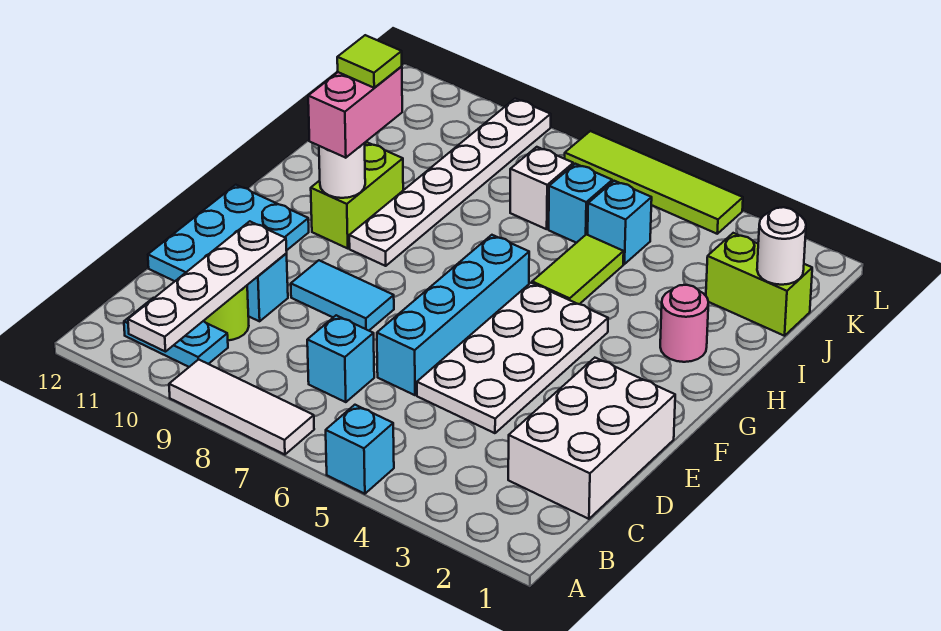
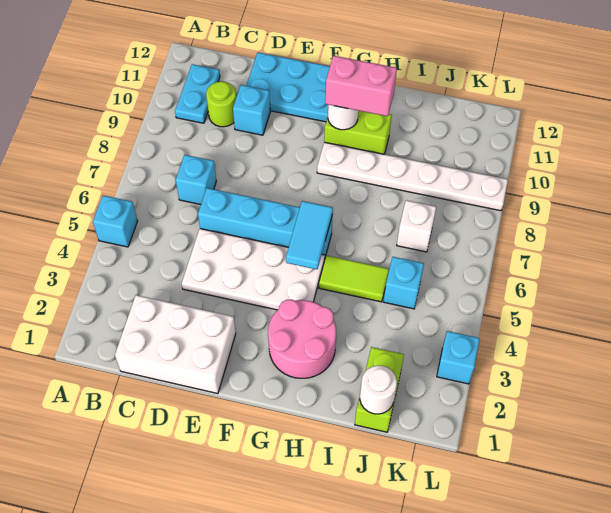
white tile A7:A9 level 1 -> none
white plate A10:D10 level 2 -> none
cyan tile E8:E9 level 1 -> cyan tile G5:G6 level 2
pink round brick H2 level 1 -> pink round brick G2:H3 level 1
lime tile H10 level 4 -> none
cyan brick J6 level 1 -> cyan brick L3 level 1
lime tile L4:L7 level 1 -> none

